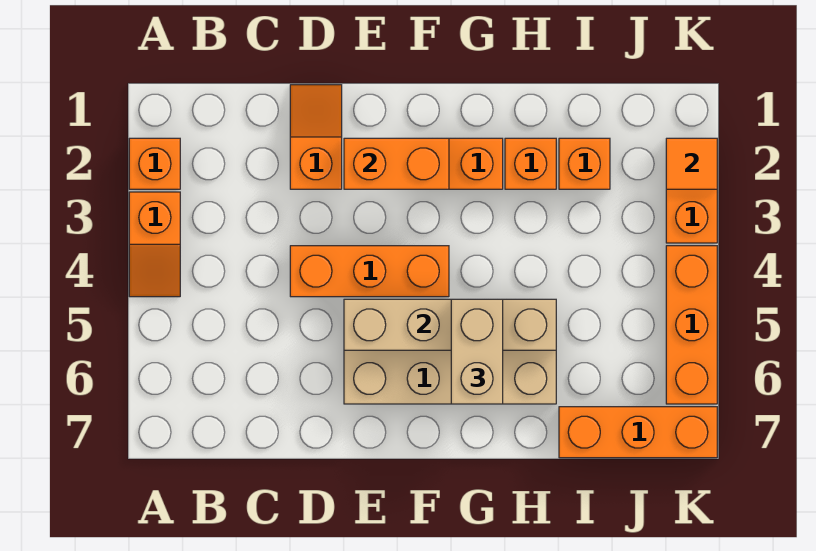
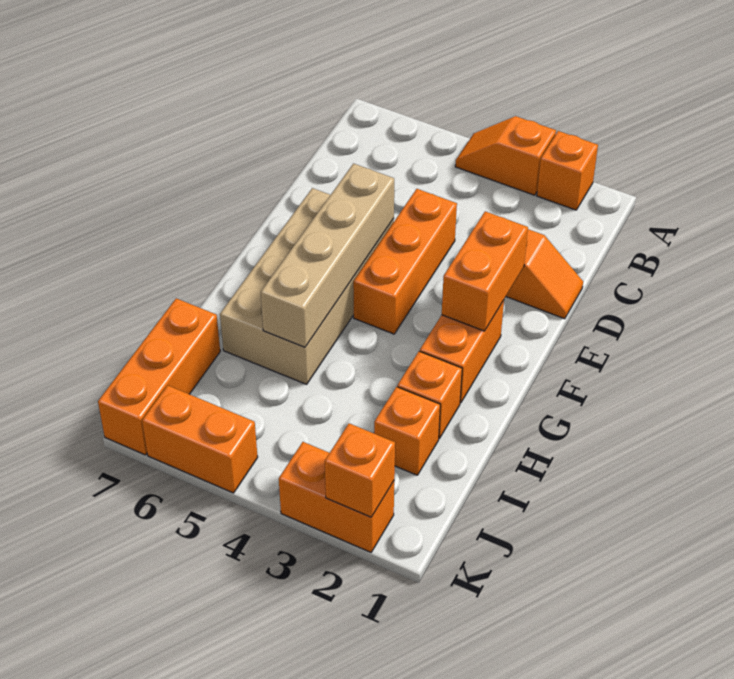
tan brick G5:G6 level 3 -> none
orange tile K2 level 2 -> orange brick K2 level 2
orange brick K4:K6 level 1 -> orange brick K5:K6 level 1

